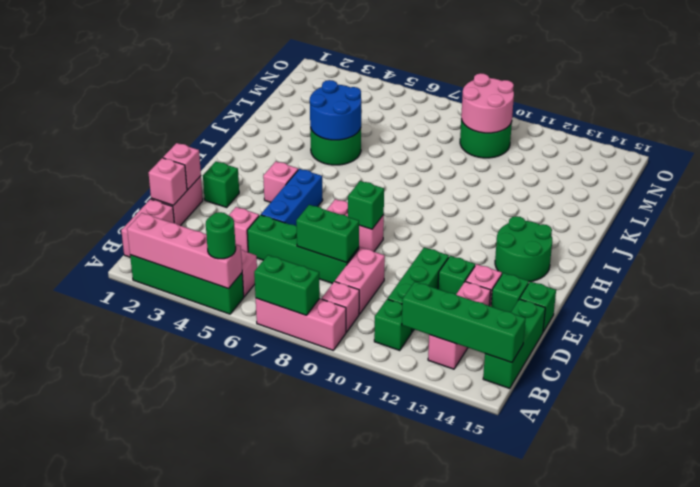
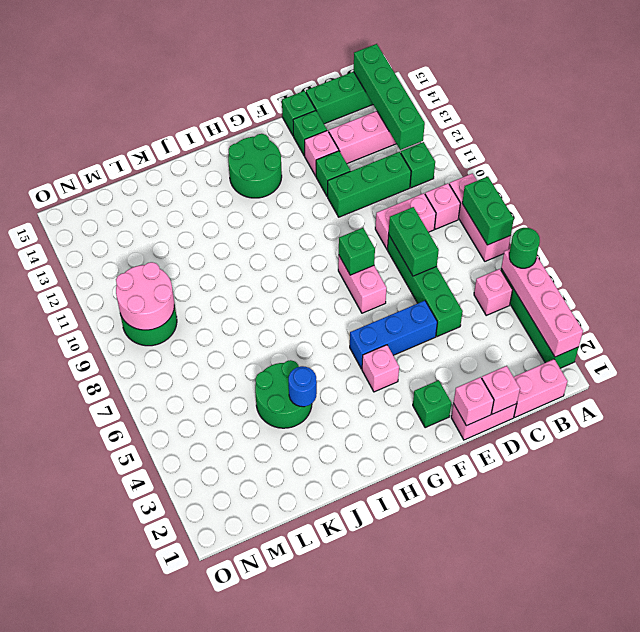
pink brick D4 level 1 -> none
blue round brick J4:K5 level 2 -> blue round brick J4 level 2

